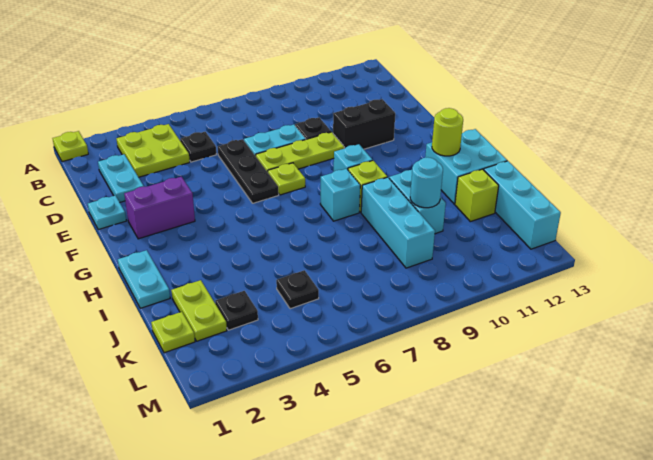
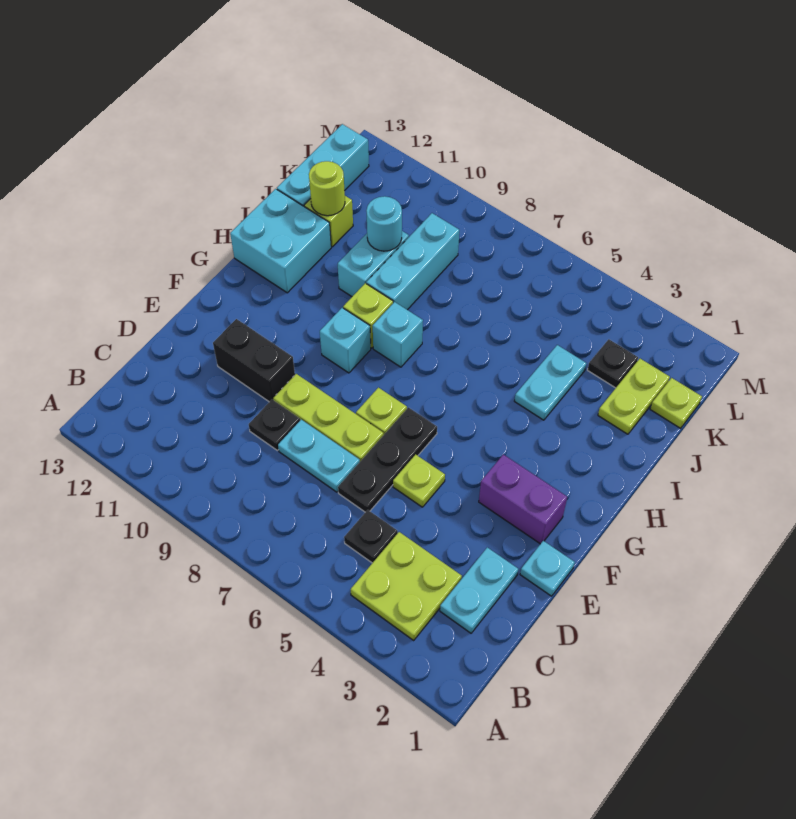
lime plate A1 level 1 -> lime plate E5 level 1
cyan plate H1:I1 level 1 -> cyan plate I4:J4 level 1
lime round brick H12 level 2 -> lime round brick J12 level 2
black plate K5 level 1 -> none

